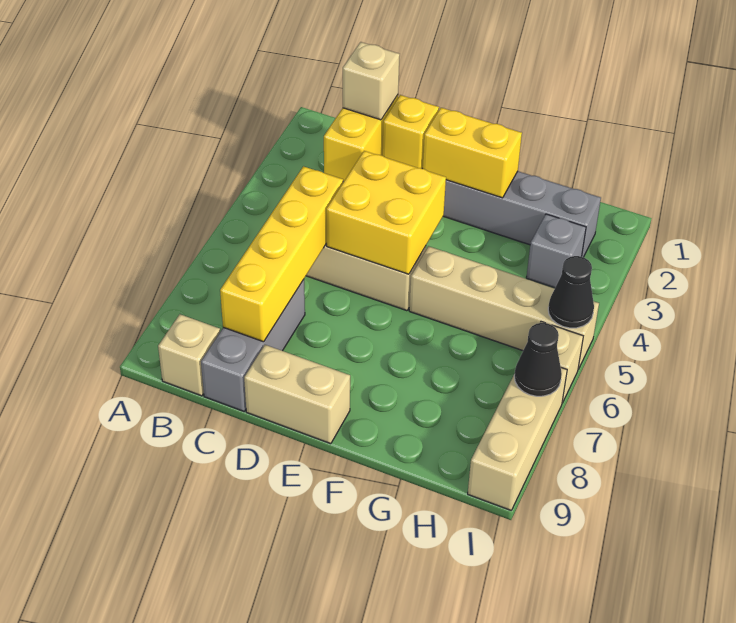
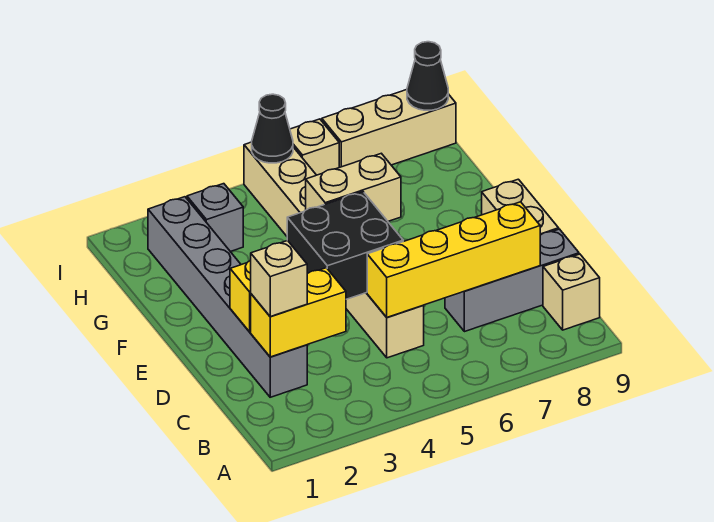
yellow brick D4:E5 level 2 -> black brick D4:E5 level 2
yellow brick E2:F2 level 2 -> none
none -> tan brick F5:F6 level 2
black cone I7 level 2 -> black cone I9 level 2

